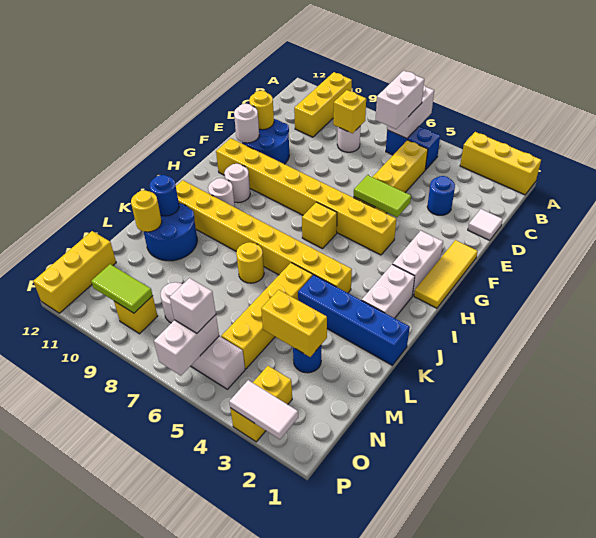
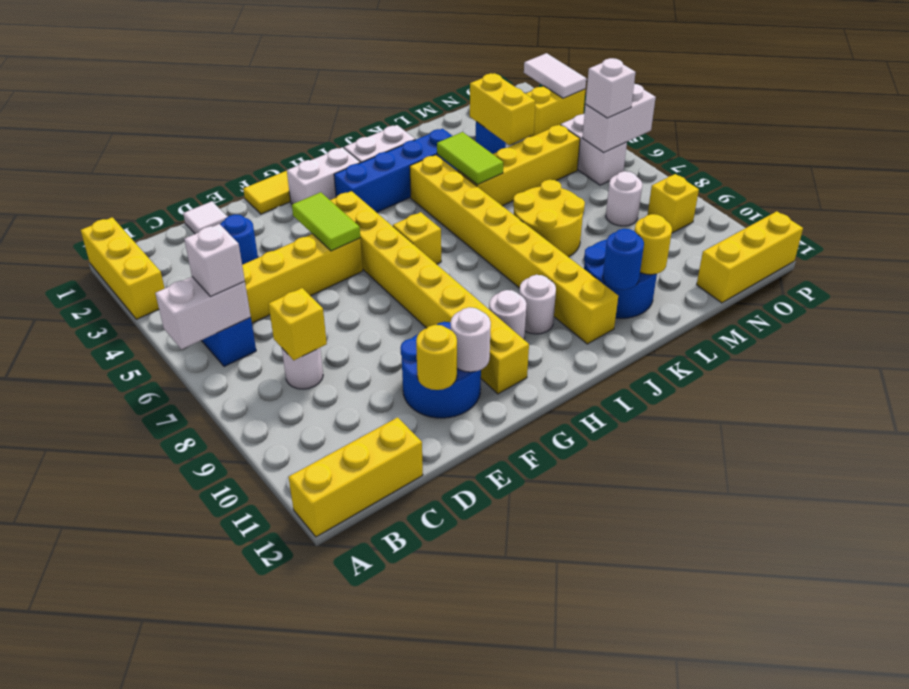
yellow brick A10:C10 level 1 -> yellow brick A12:C12 level 1
white brick B6:C6 level 3 -> white brick B6 level 3
blue brick K1:K4 level 1 -> blue brick H3:K3 level 1
yellow round brick K7 level 1 -> yellow round brick K7:L8 level 1
lime tile O9:O10 level 2 -> lime tile K4:K5 level 2

